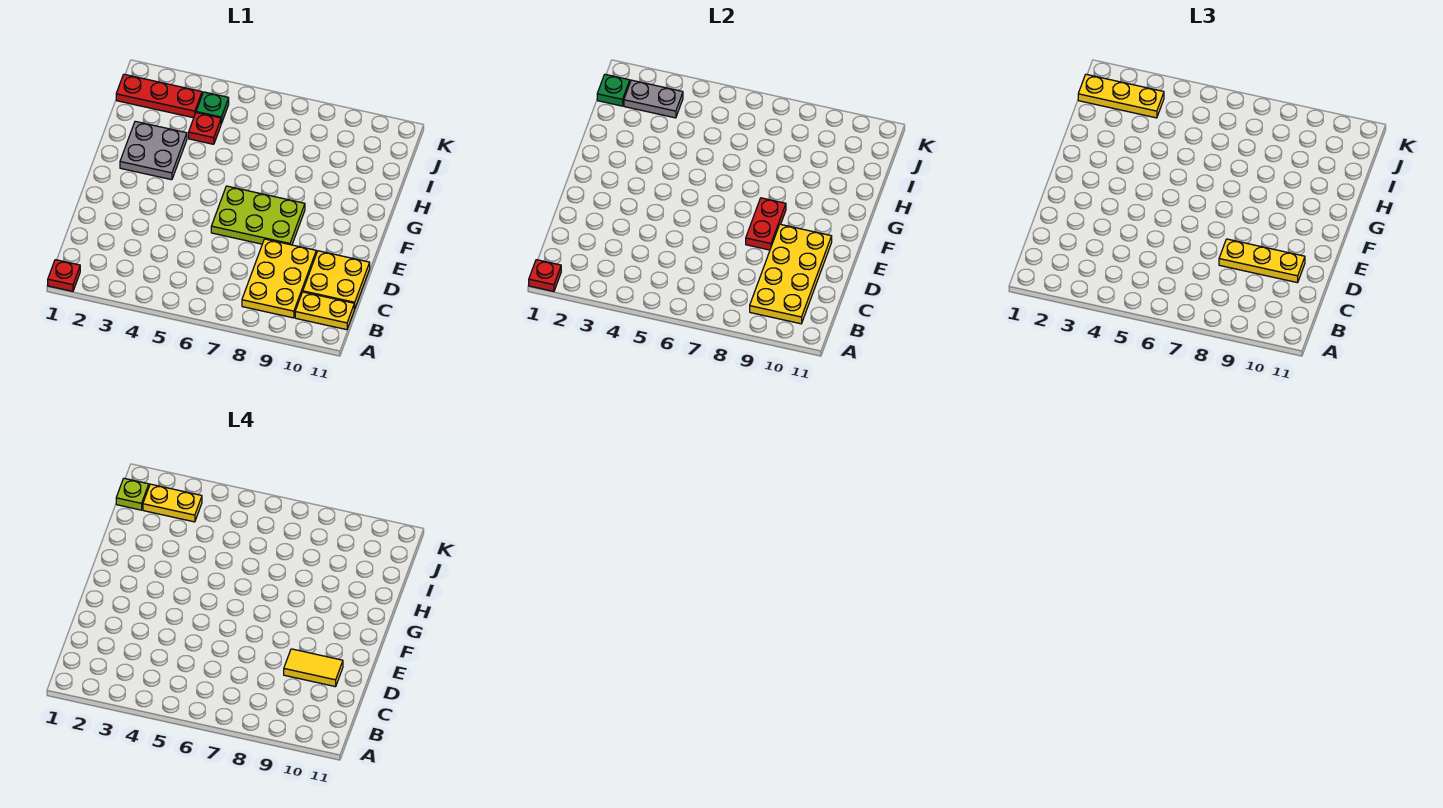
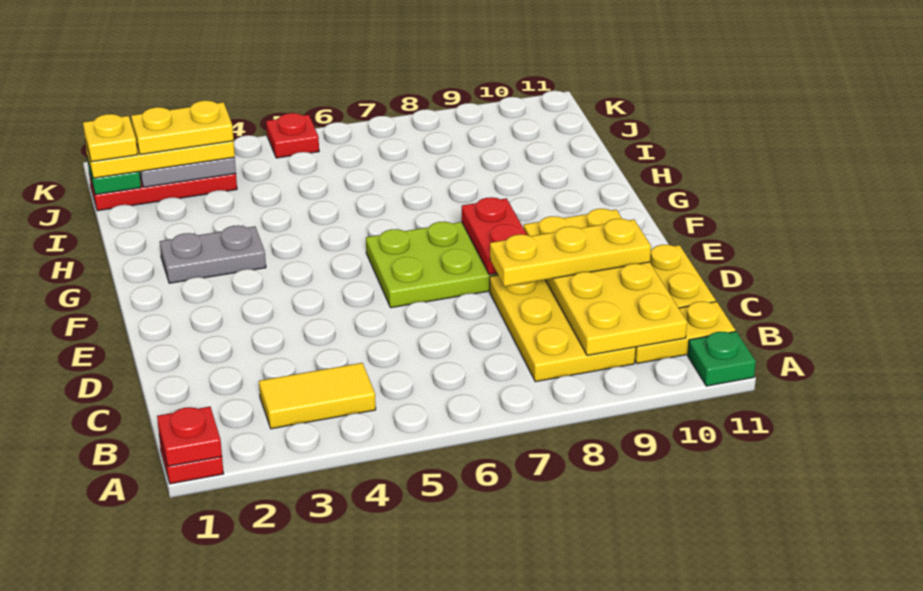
yellow tile D9:D10 level 4 -> yellow tile B3:B4 level 1
grey plate G2:H3 level 1 -> grey plate G2:G3 level 1
red plate I4 level 1 -> red plate K5 level 1
lime plate J1 level 4 -> yellow plate J1 level 4
green plate J4 level 1 -> green plate A11 level 1

